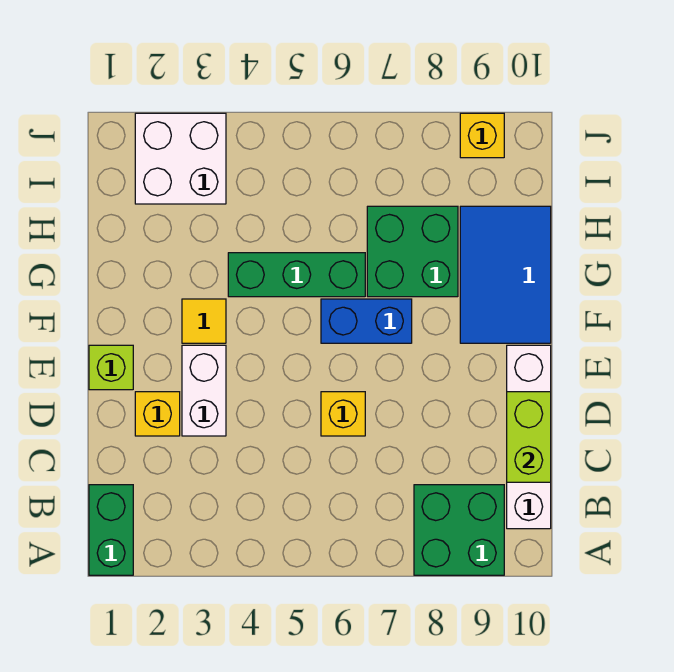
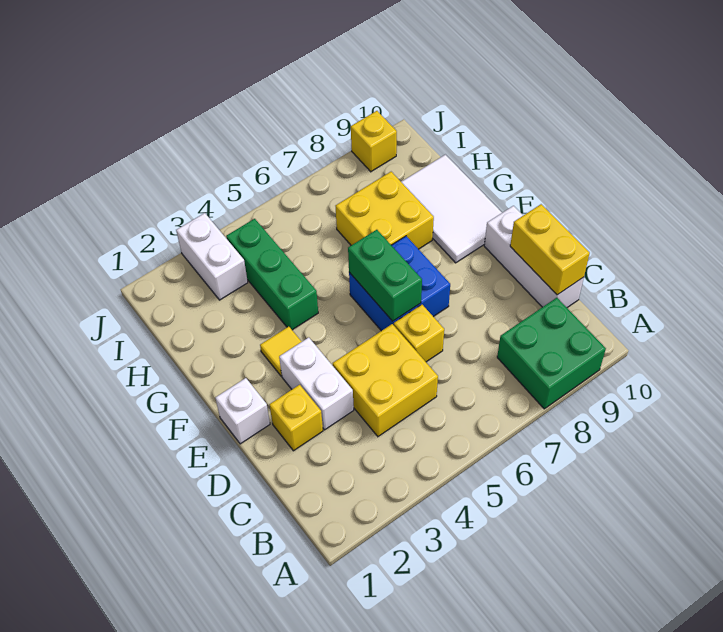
green brick A1:B1 level 1 -> green brick E6:F6 level 2
white brick B10:E10 level 1 -> white brick C10:E10 level 1
none -> yellow brick C4:D5 level 1
lime brick C10:D10 level 2 -> yellow brick C10:D10 level 2
lime brick E1 level 1 -> white brick E1 level 1
blue brick F6:F7 level 1 -> blue brick E6:F7 level 1
blue tile F9:H10 level 1 -> white tile F9:H10 level 1
green brick G4:G6 level 1 -> green brick G4:I4 level 1
green brick G7:H8 level 1 -> yellow brick G7:H8 level 1
white brick I2:J3 level 1 -> white brick I3:J3 level 1

